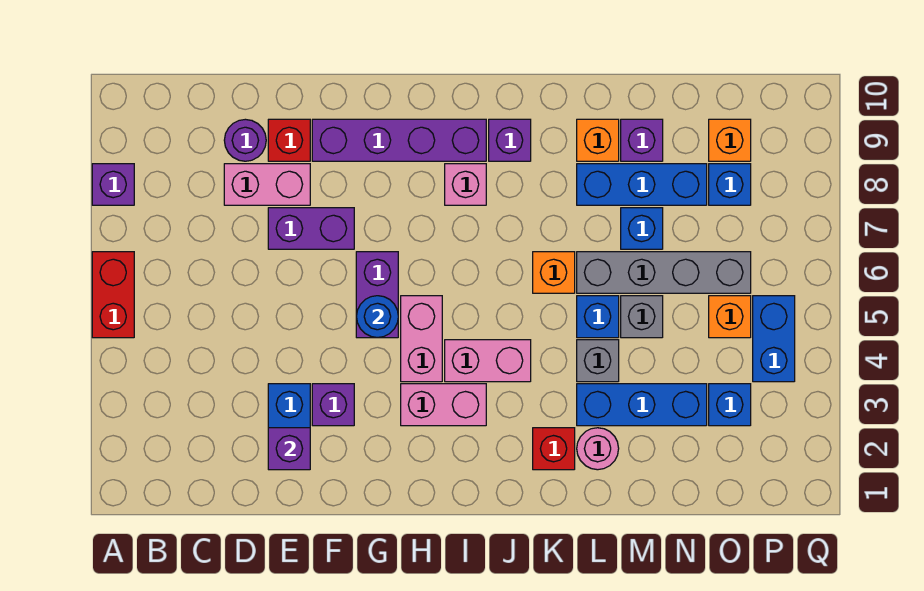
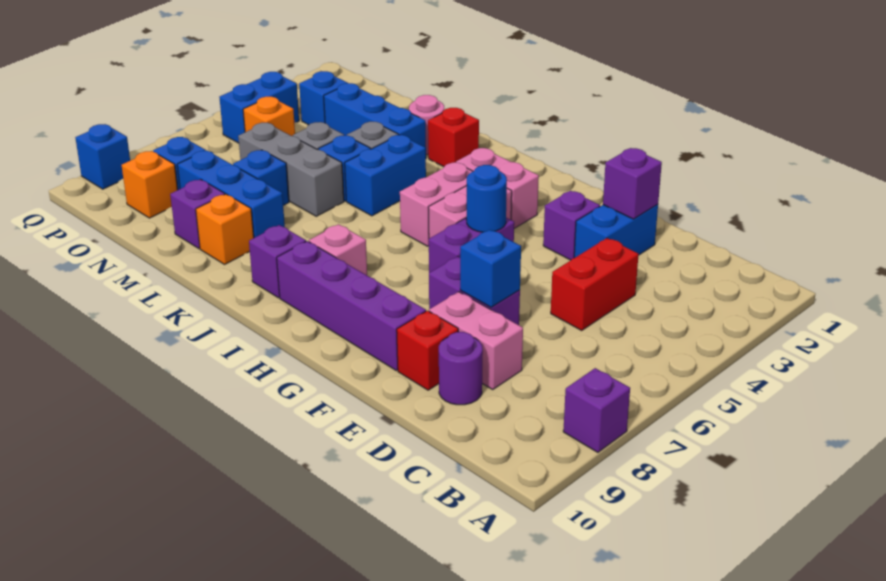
red brick A5:A6 level 1 -> red brick D4:D5 level 1
none -> blue brick E7 level 2
pink brick I4:J4 level 1 -> pink brick I4:I5 level 1
none -> blue brick K4:K5 level 1
orange brick K6 level 1 -> none
grey brick L6:O6 level 1 -> grey brick L6:N6 level 1
none -> blue brick Q9 level 1

